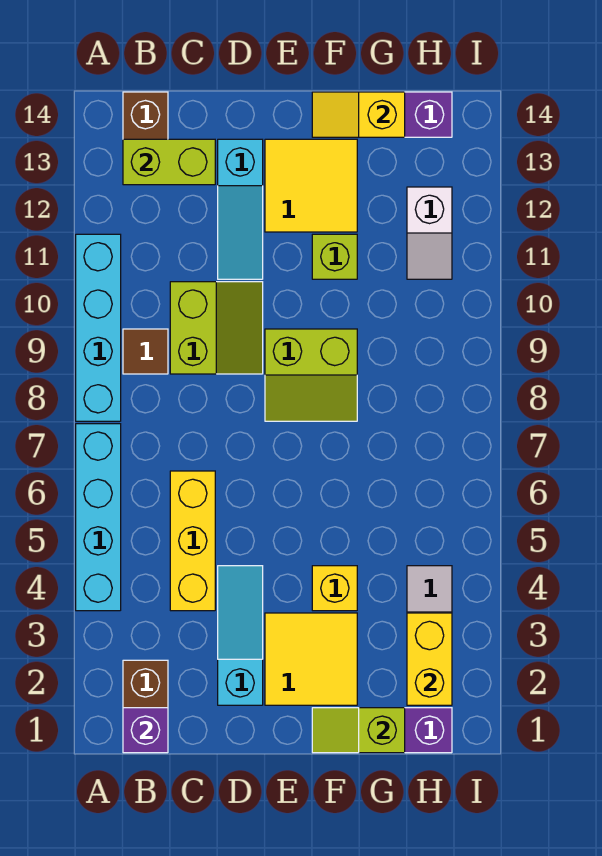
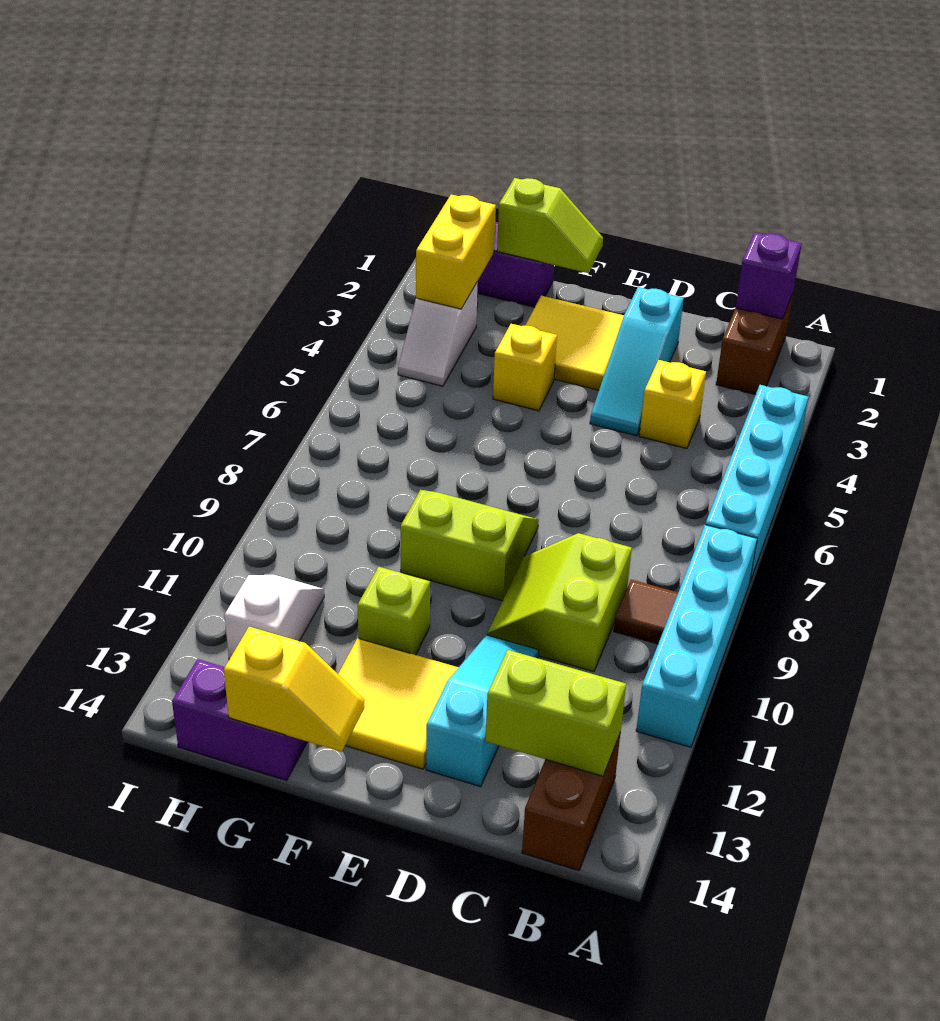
yellow brick C4:C6 level 1 -> yellow brick C4 level 1

